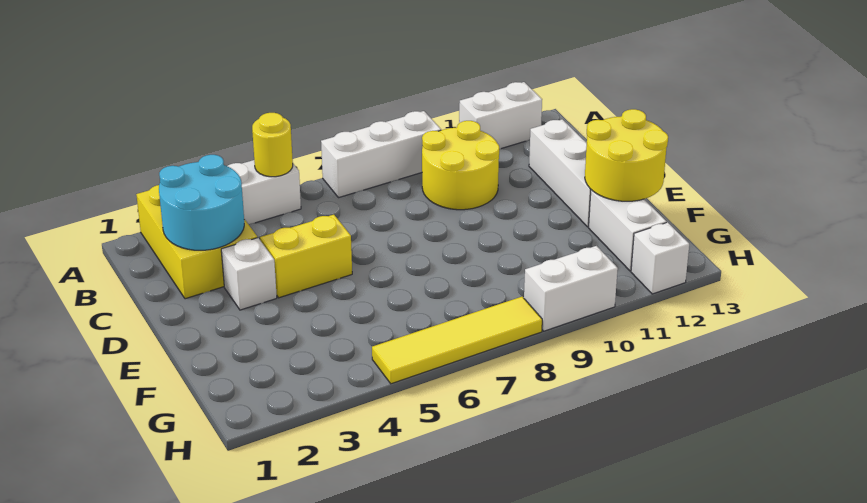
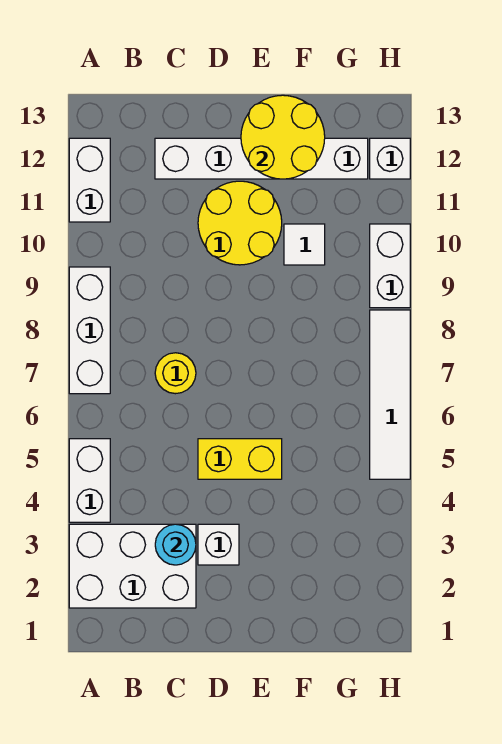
yellow brick A2:C3 level 1 -> white brick A2:C3 level 1
yellow round brick A5 level 2 -> yellow round brick C7 level 1
cyan round brick B2:C3 level 2 -> cyan round brick C3 level 2
yellow round brick B9:C10 level 1 -> yellow round brick D10:E11 level 1
yellow brick D4:D5 level 1 -> yellow brick D5:E5 level 1
none -> white tile F10 level 1
yellow tile H5:H8 level 1 -> white tile H5:H8 level 1

